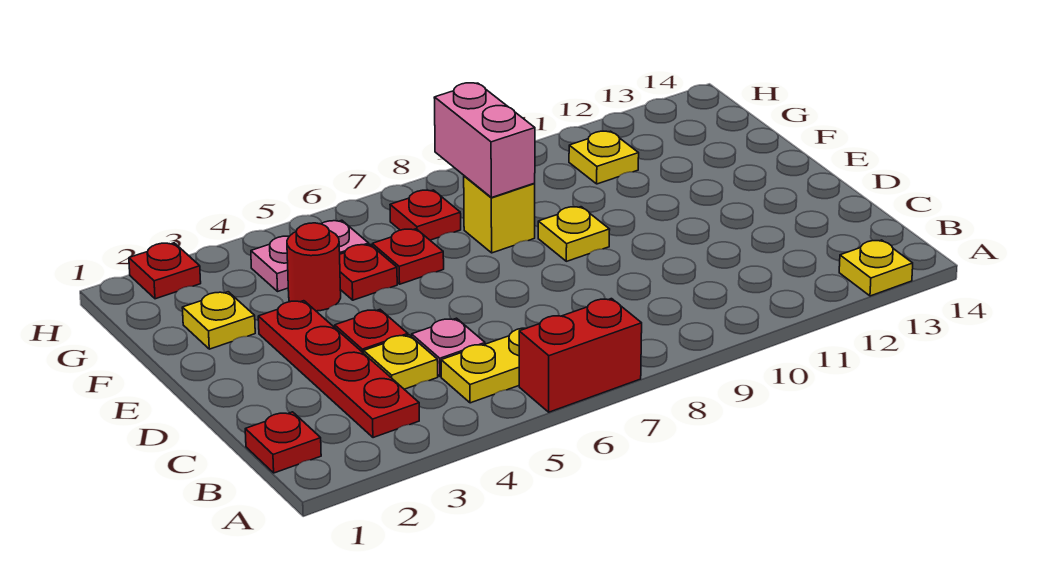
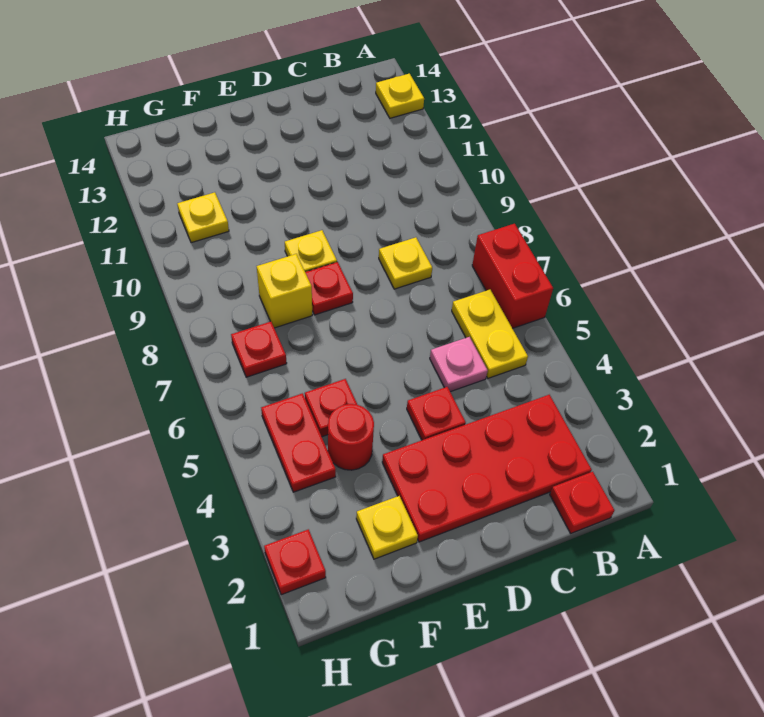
red plate B3:E3 level 1 -> red plate B2:E3 level 1
yellow plate C4 level 1 -> yellow plate C8 level 1
red plate F6 level 1 -> red plate E8 level 1
pink brick F8:G8 level 2 -> none
pink plate G4:G5 level 1 -> red plate G4:G5 level 1

